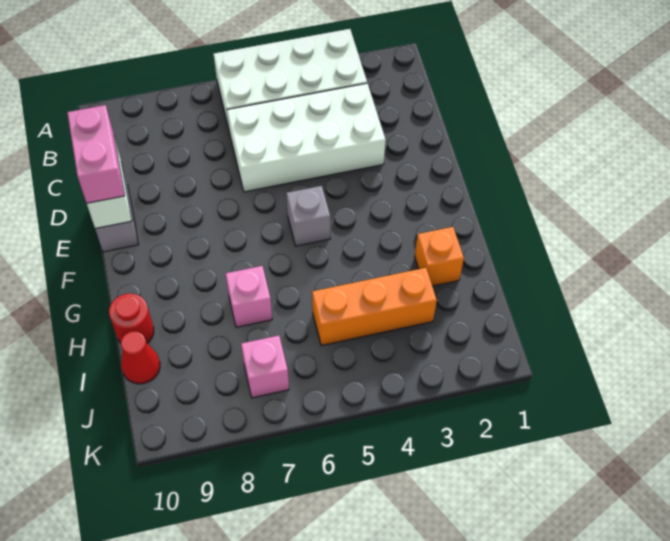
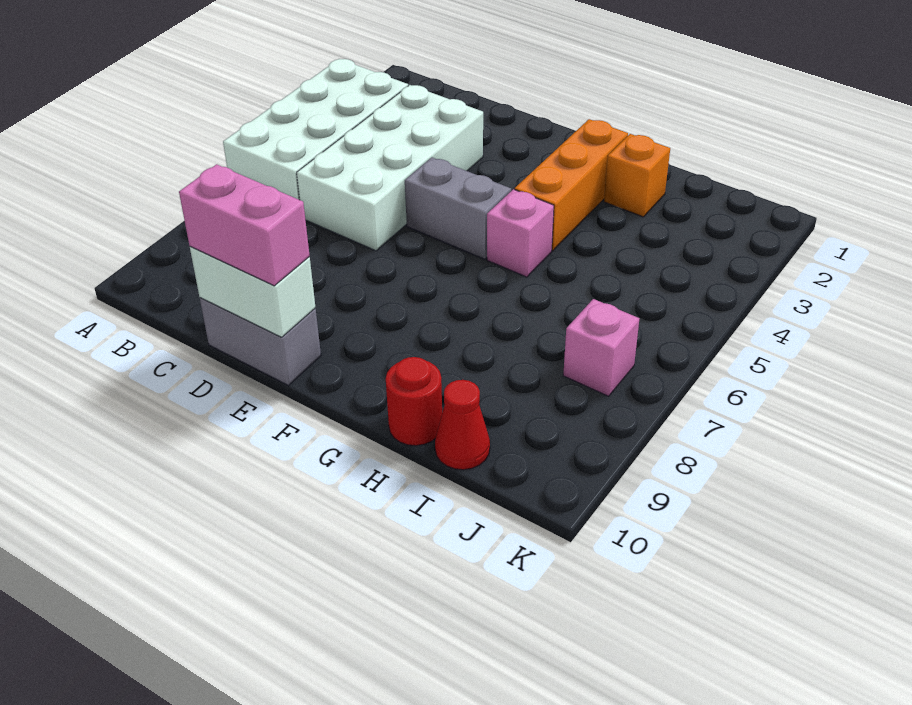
grey brick F5 level 1 -> grey brick E5:F5 level 1
pink brick H7 level 1 -> pink brick G5 level 1
orange brick I3:I5 level 1 -> orange brick G2:G4 level 1

